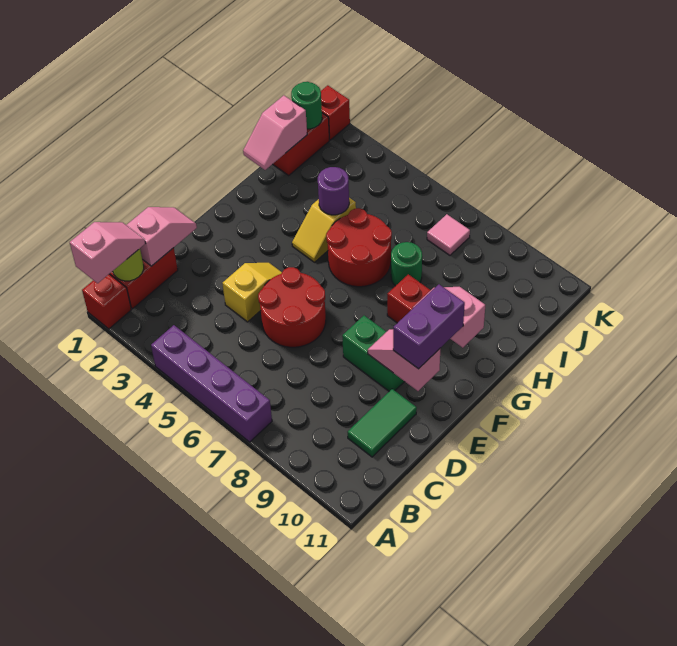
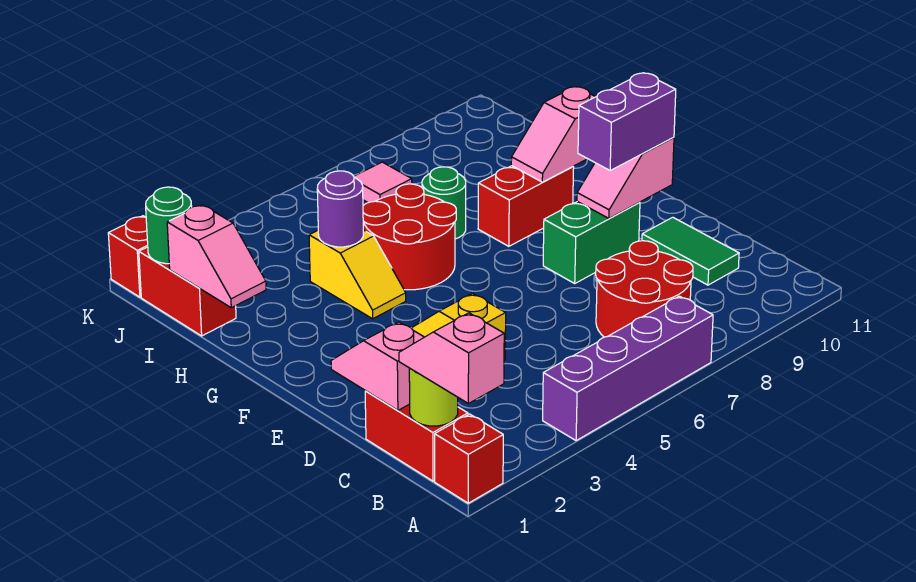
red round brick D5:E6 level 1 -> red round brick B7:C8 level 1
purple brick E10:F10 level 3 -> purple brick E9:E10 level 3

